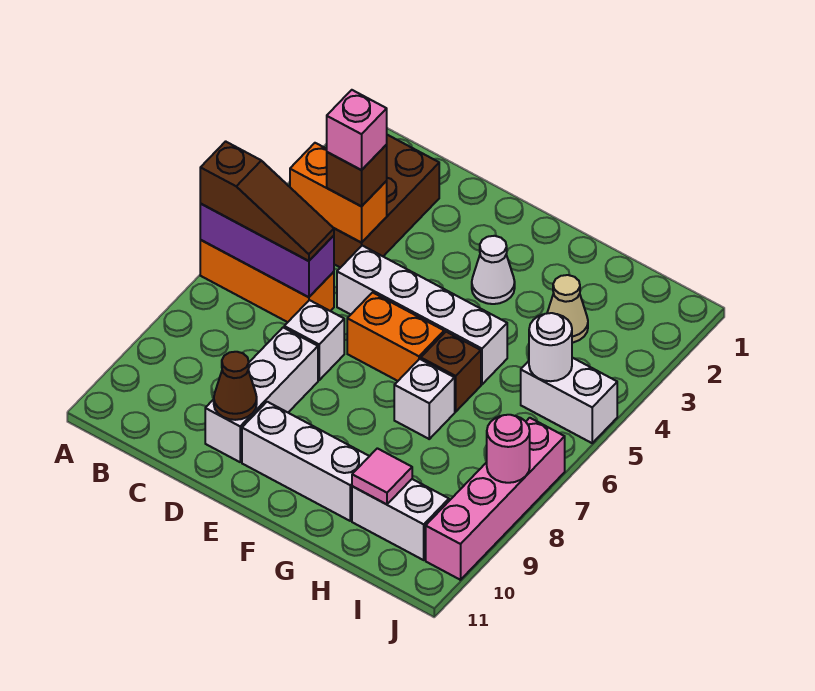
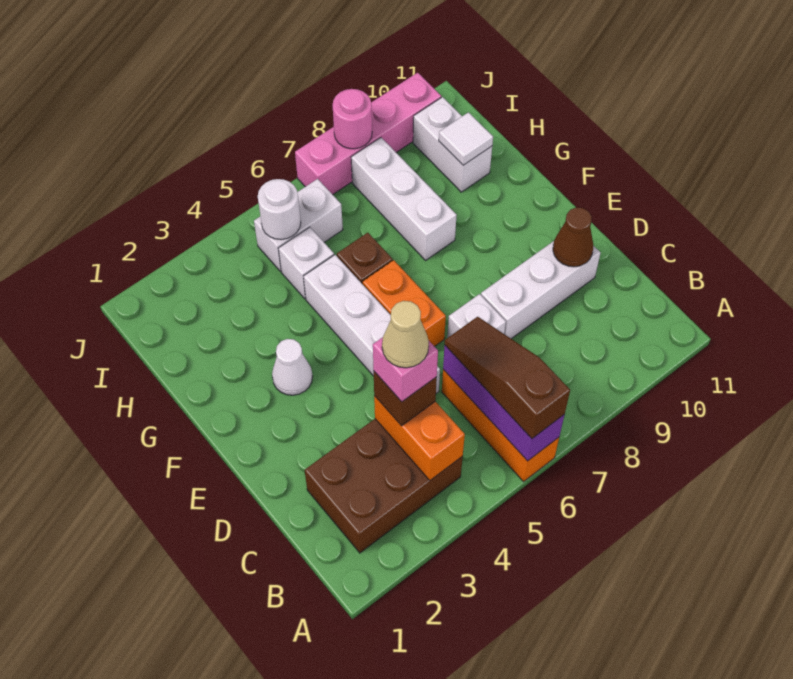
white brick E10:G10 level 1 -> white brick G8:I8 level 1
white brick G7 level 1 -> white brick H5 level 1
tan cone H3 level 1 -> tan cone C4 level 5
pink tile H10 level 2 -> white tile H10 level 2
white brick I5:J5 level 1 -> white brick I5:I6 level 1

